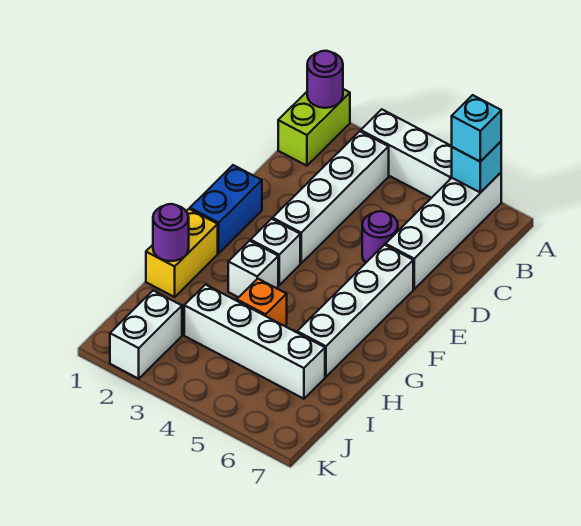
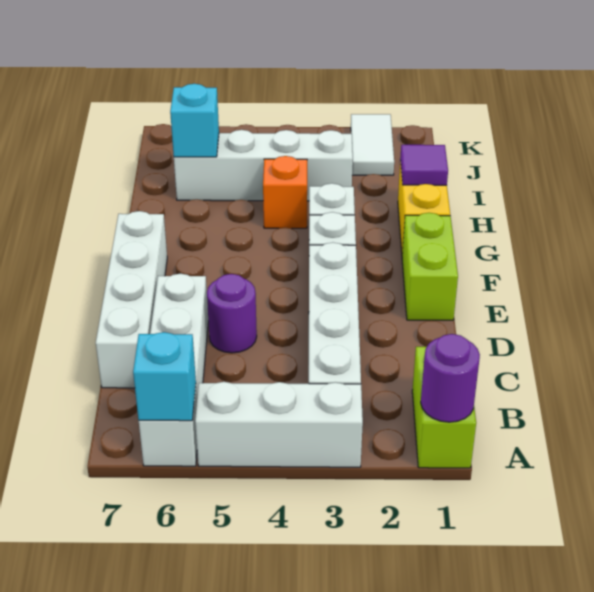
cyan brick A6 level 3 -> cyan brick I6 level 2
blue brick E1:F1 level 1 -> lime brick E1:F1 level 1
white brick E6:H6 level 1 -> white brick C7:F7 level 1
purple round brick H1 level 2 -> purple tile H1 level 2
white brick J2:K2 level 1 -> white tile J2:K2 level 1

